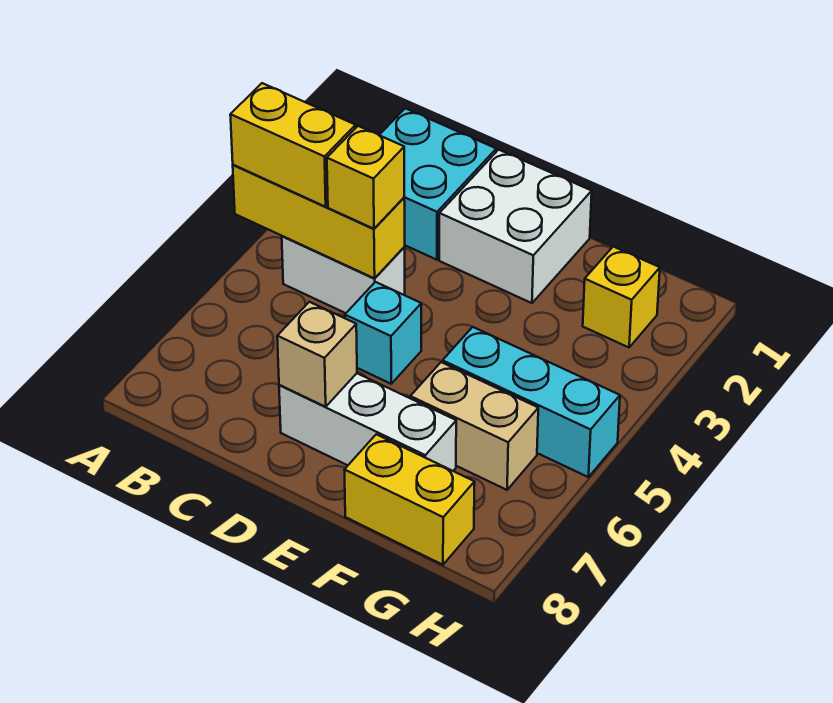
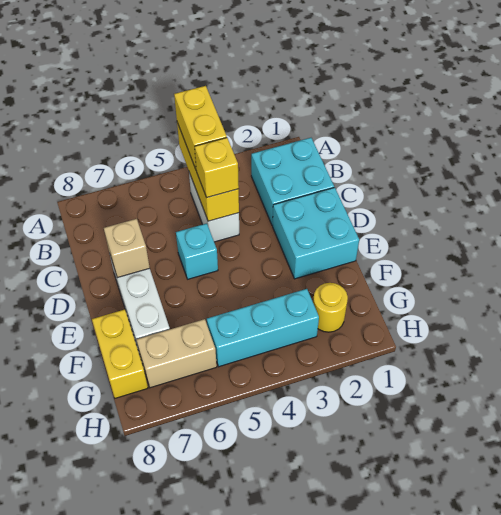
white brick D1:E2 level 1 -> cyan brick D1:E2 level 1
cyan brick F5:H5 level 1 -> cyan brick G3:G5 level 1
tan brick F6:G6 level 1 -> tan brick G6:G7 level 1
yellow brick G2 level 1 -> yellow round brick G2 level 1

